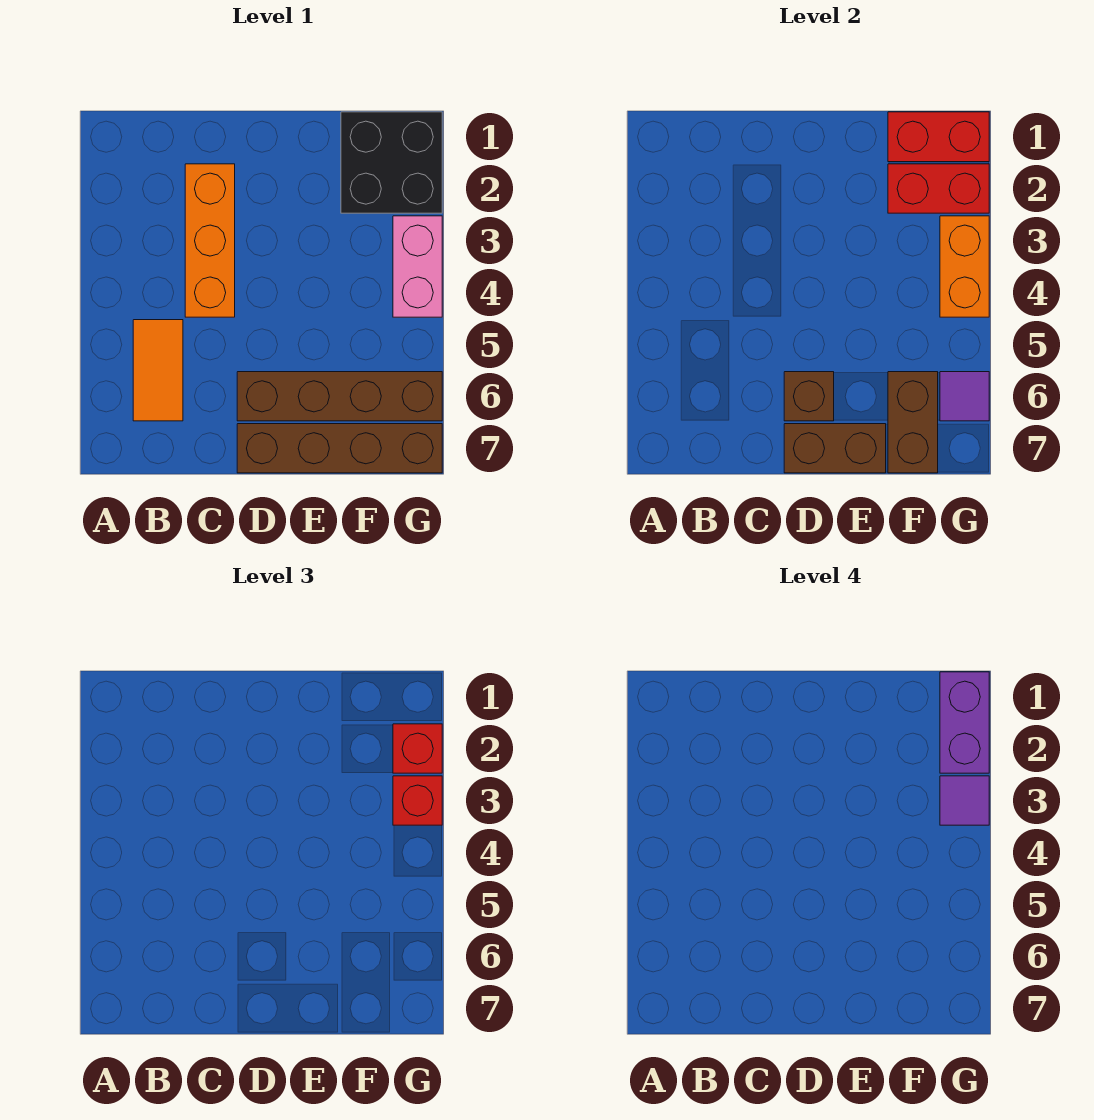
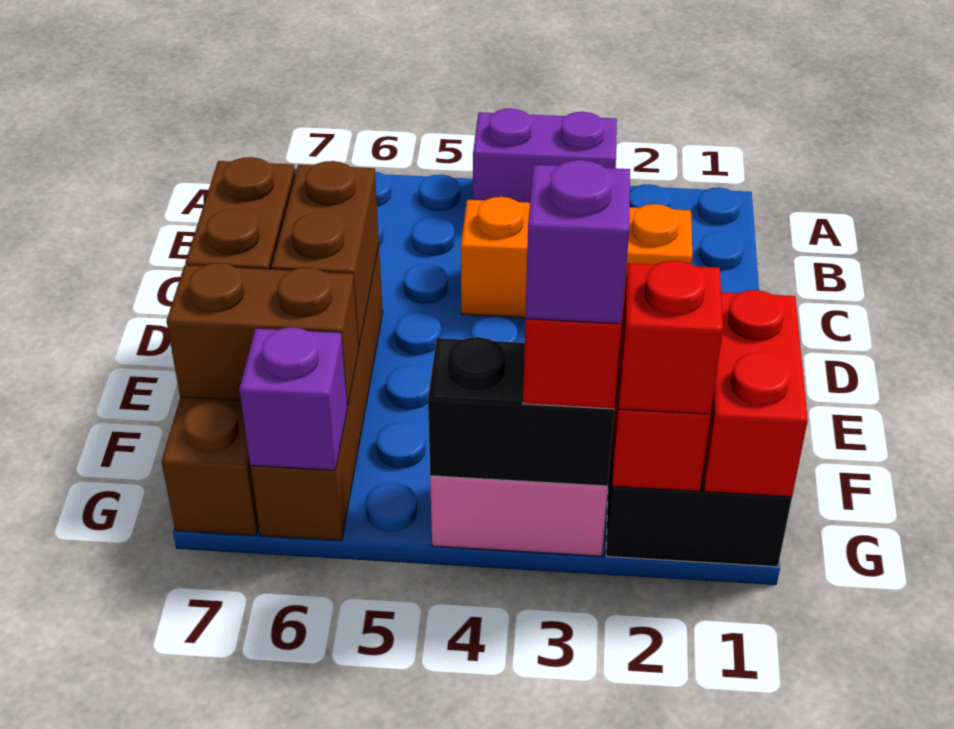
orange tile B5:B6 level 1 -> none
brown brick D6 level 2 -> brown brick D6:E6 level 2
purple brick G1:G2 level 4 -> purple brick A3:A4 level 1
orange brick G3:G4 level 2 -> black brick G3:G4 level 2
purple tile G3 level 4 -> purple brick G3 level 4
purple tile G6 level 2 -> purple brick G6 level 2

